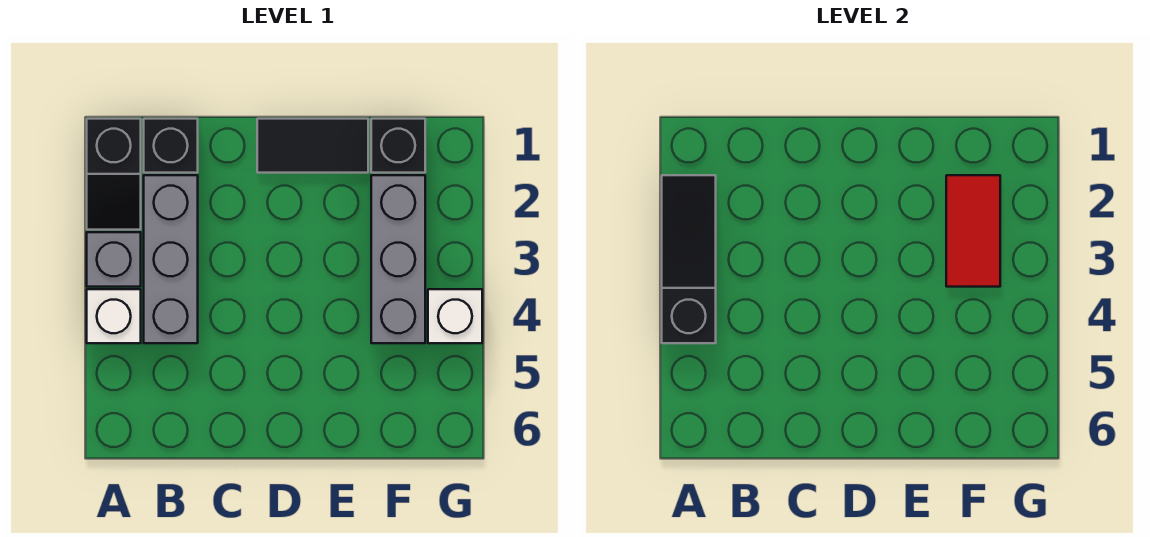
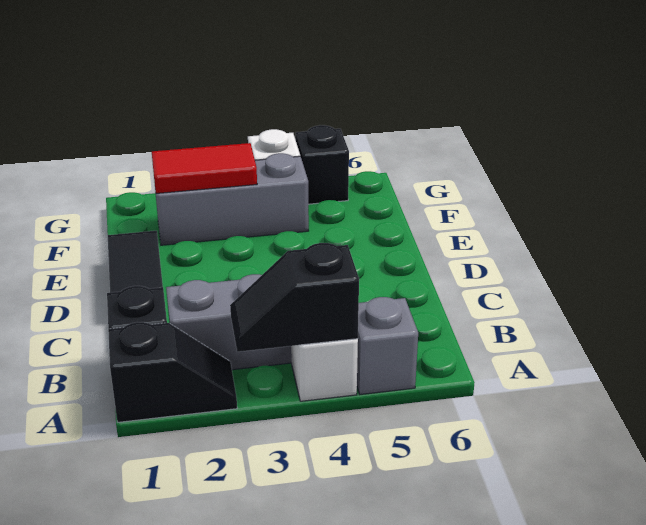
black slope A2:A4 level 2 top 4 -> black slope A3:A4 level 2 top 4
grey brick A3 level 1 -> grey brick A5 level 1
black brick F1 level 1 -> black brick G5 level 1

